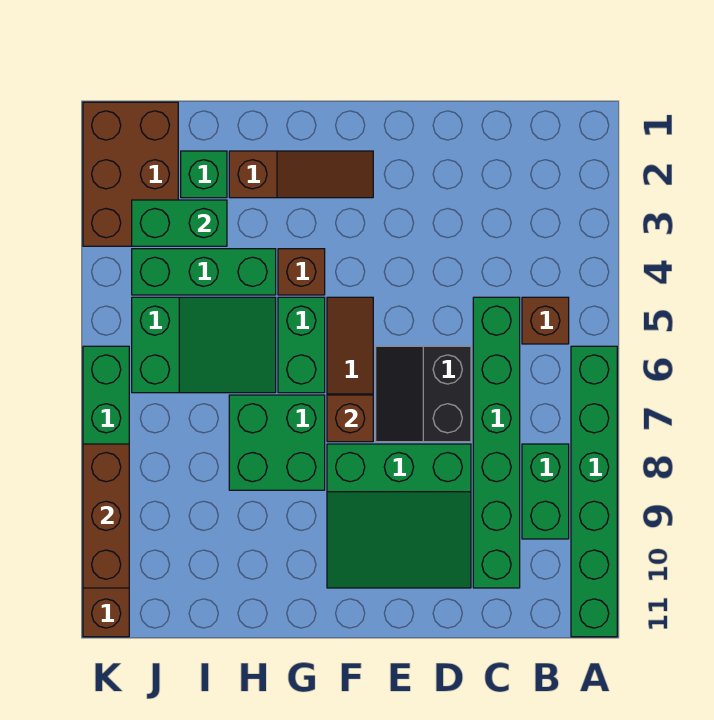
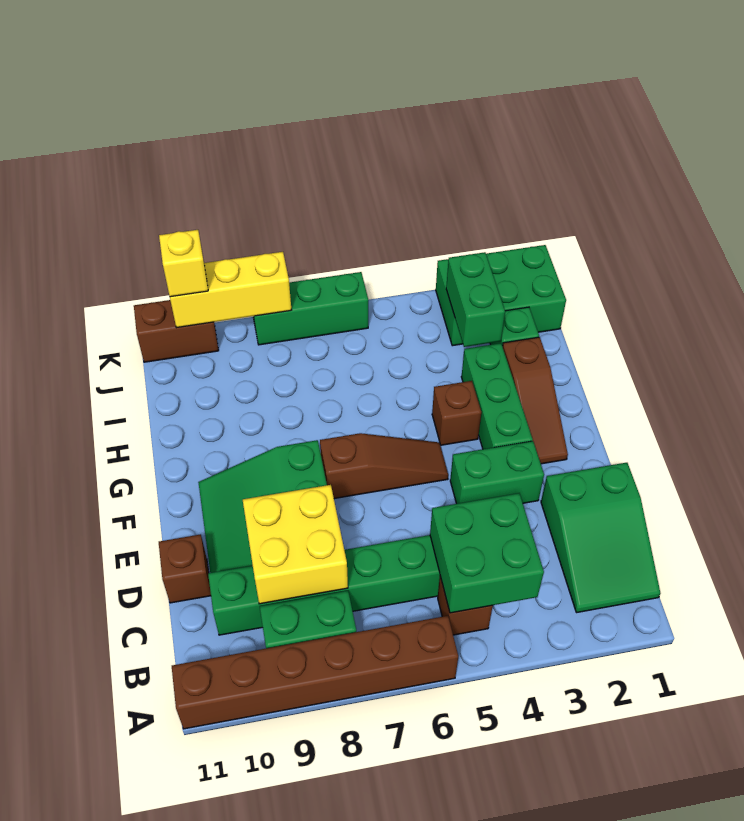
green brick A6:A11 level 1 -> brown brick A6:A11 level 1
none -> yellow brick C8:D9 level 2
black slope D6:E7 level 1 top D -> none
brown brick F7 level 2 -> brown brick D11 level 1
green brick G5:G6 level 1 -> green brick E3:E4 level 1
green brick G7:H8 level 1 -> green brick B4:C5 level 2
green brick H4:J4 level 1 -> green brick F3:H3 level 1
green slope H5:J6 level 1 top J -> green slope B1:D2 level 1 top D
brown brick J1:K3 level 1 -> green brick J1:K3 level 1
brown brick K8:K10 level 2 -> yellow brick K8:K10 level 2
none -> yellow brick K10 level 3

